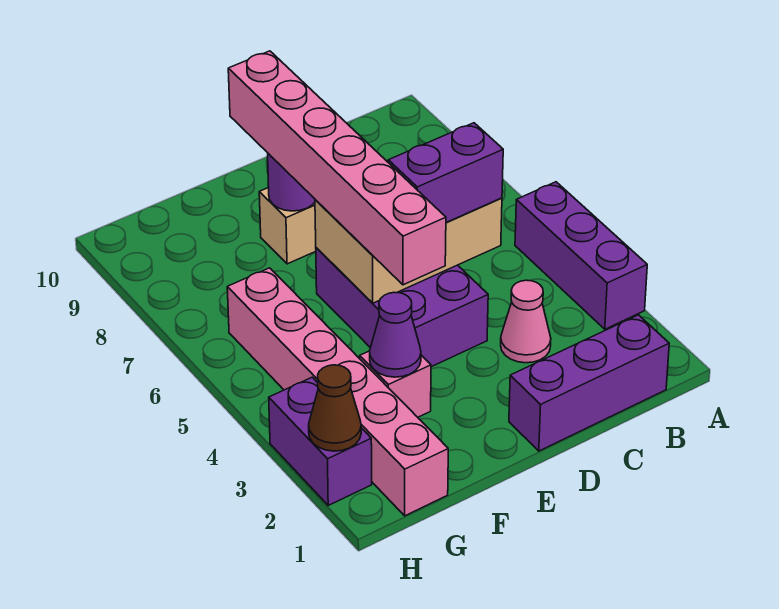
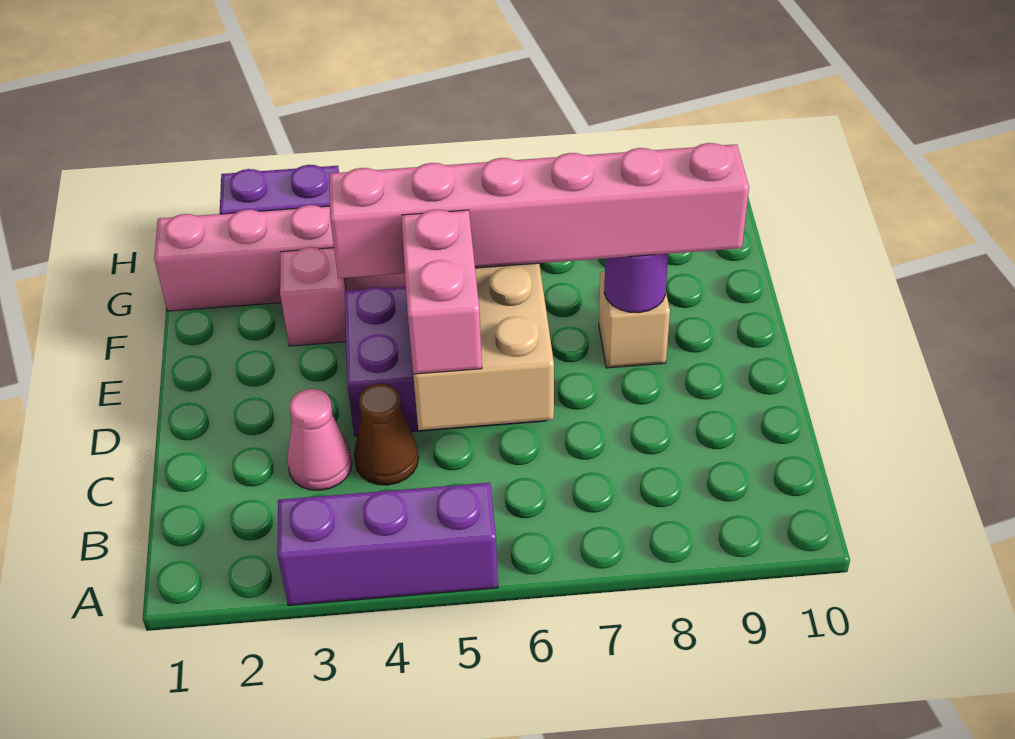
purple brick B1:D1 level 1 -> none
purple brick C5:D5 level 3 -> pink brick C5:D5 level 3
purple cone F3 level 2 -> none
brown cone H2 level 2 -> brown cone C4 level 1

